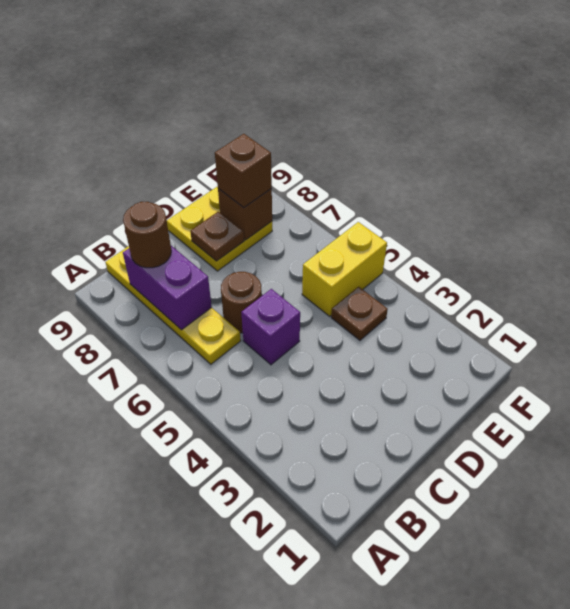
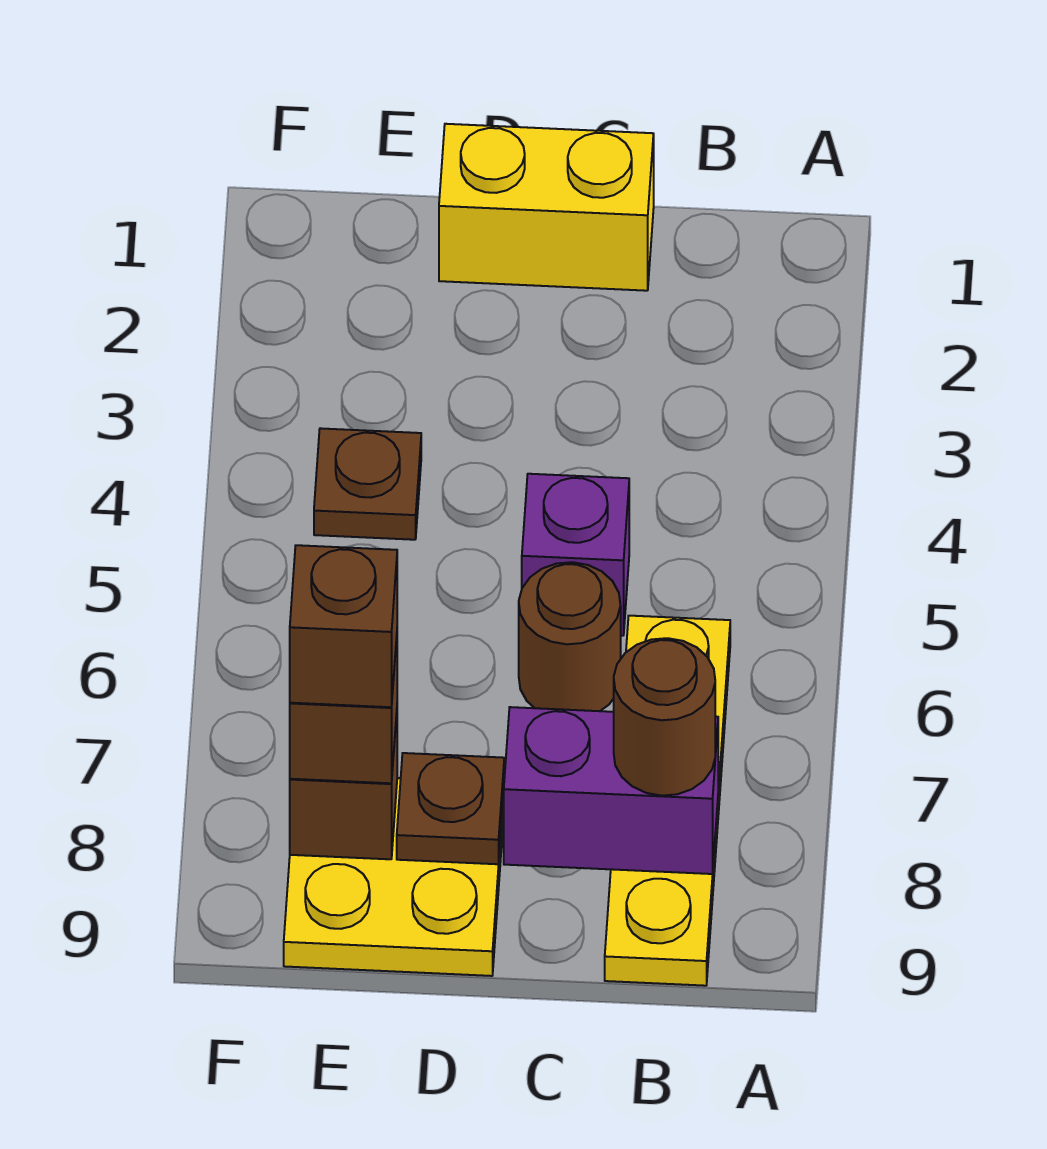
purple brick B7:B8 level 2 -> purple brick B8:C8 level 2
yellow brick E5:F5 level 1 -> yellow brick C1:D1 level 1
none -> brown brick E8 level 4

